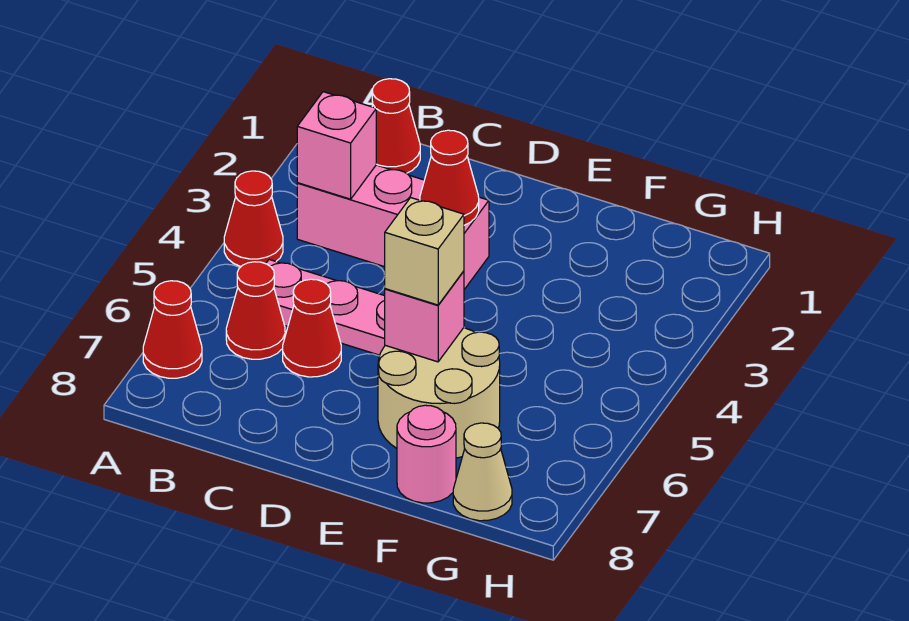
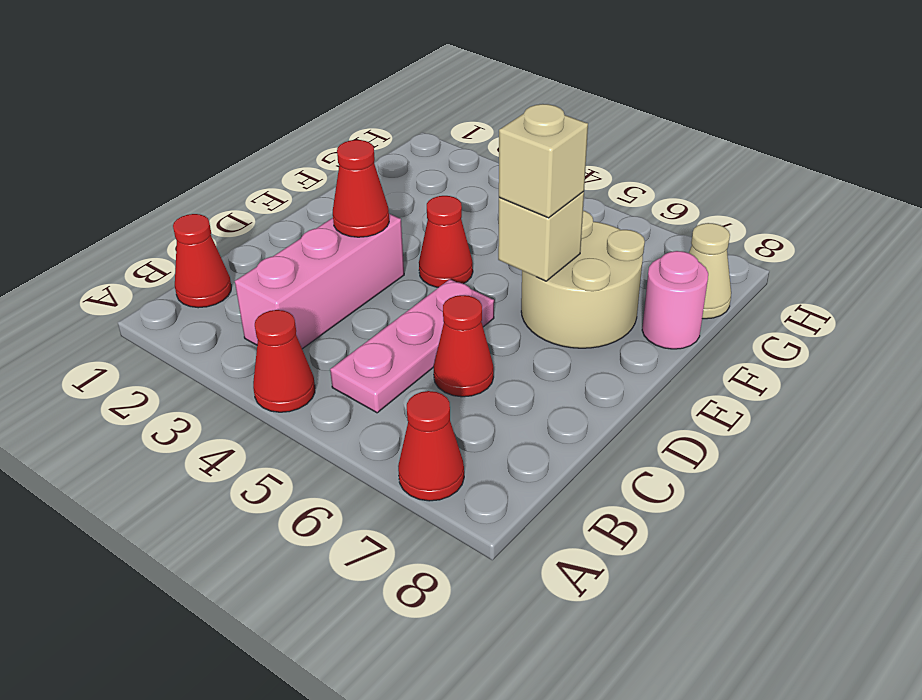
pink brick B3 level 2 -> none
red cone B6 level 1 -> red cone E4 level 1
pink brick E6 level 2 -> tan brick E6 level 2

